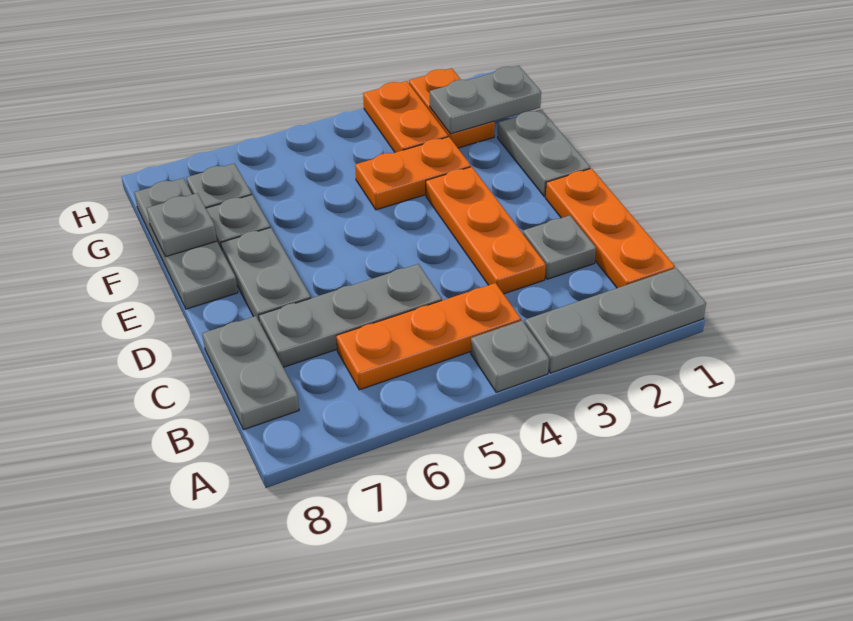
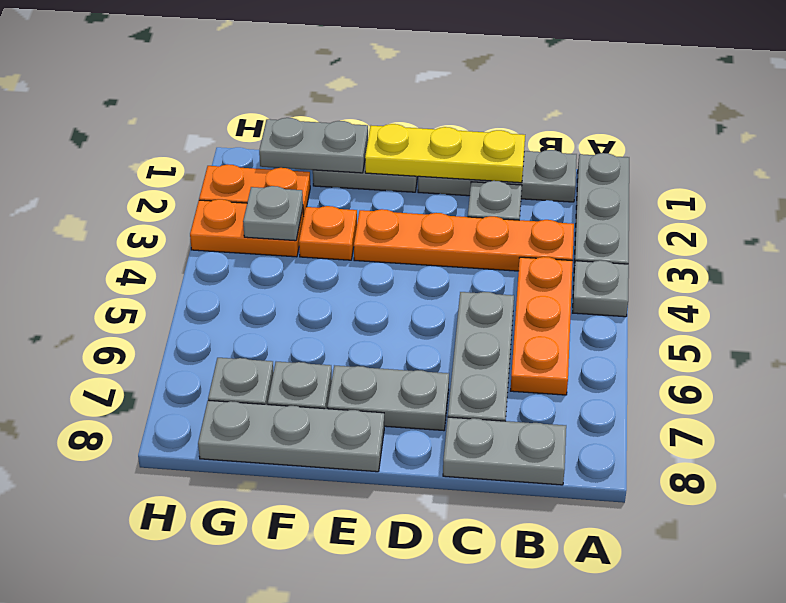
orange plate B1:D1 level 1 -> grey plate B1:D1 level 1
none -> yellow plate C1:E1 level 2
orange plate C3:E3 level 1 -> orange plate B3:E3 level 1
orange plate F3:F4 level 1 -> orange plate F3 level 1
grey plate F8 level 2 -> grey plate G3 level 2
grey plate G1:G2 level 2 -> grey plate F1:G1 level 2

